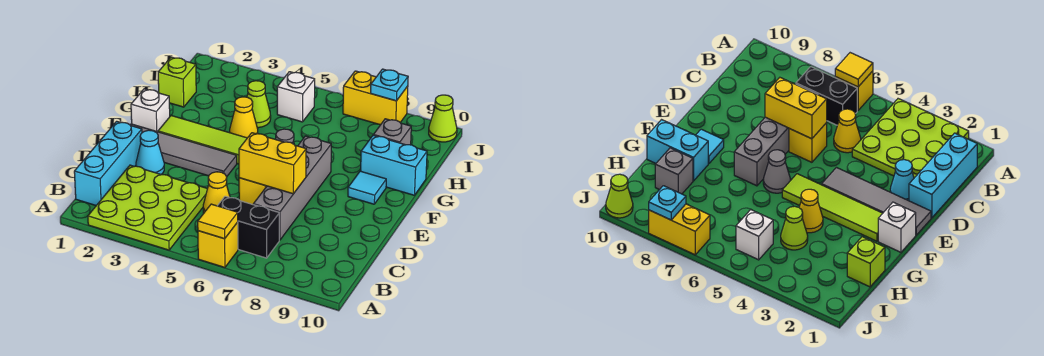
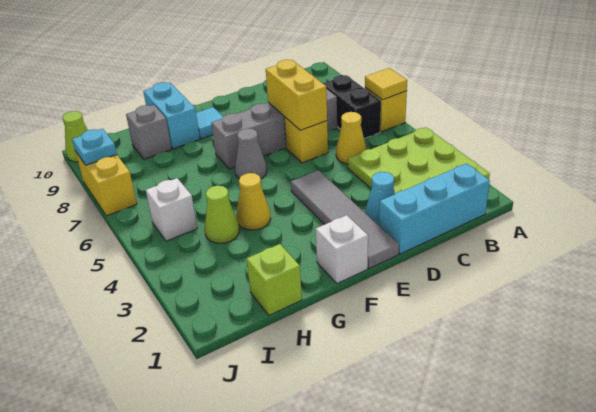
lime tile F2:F5 level 1 -> none

